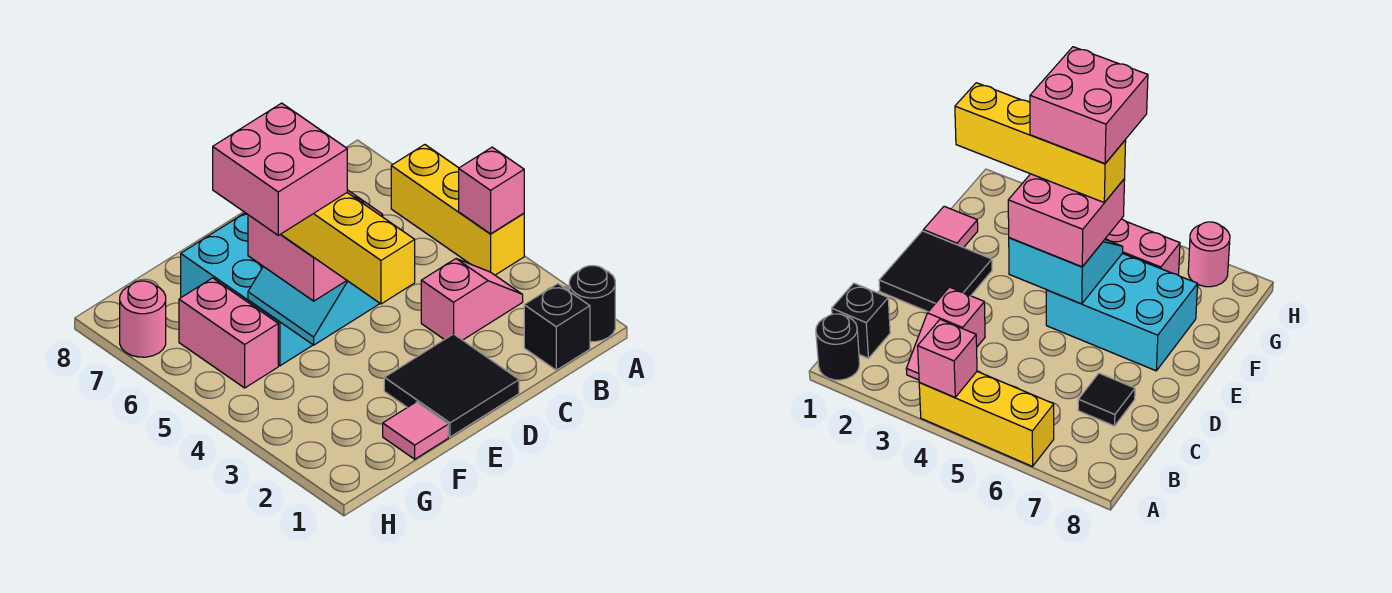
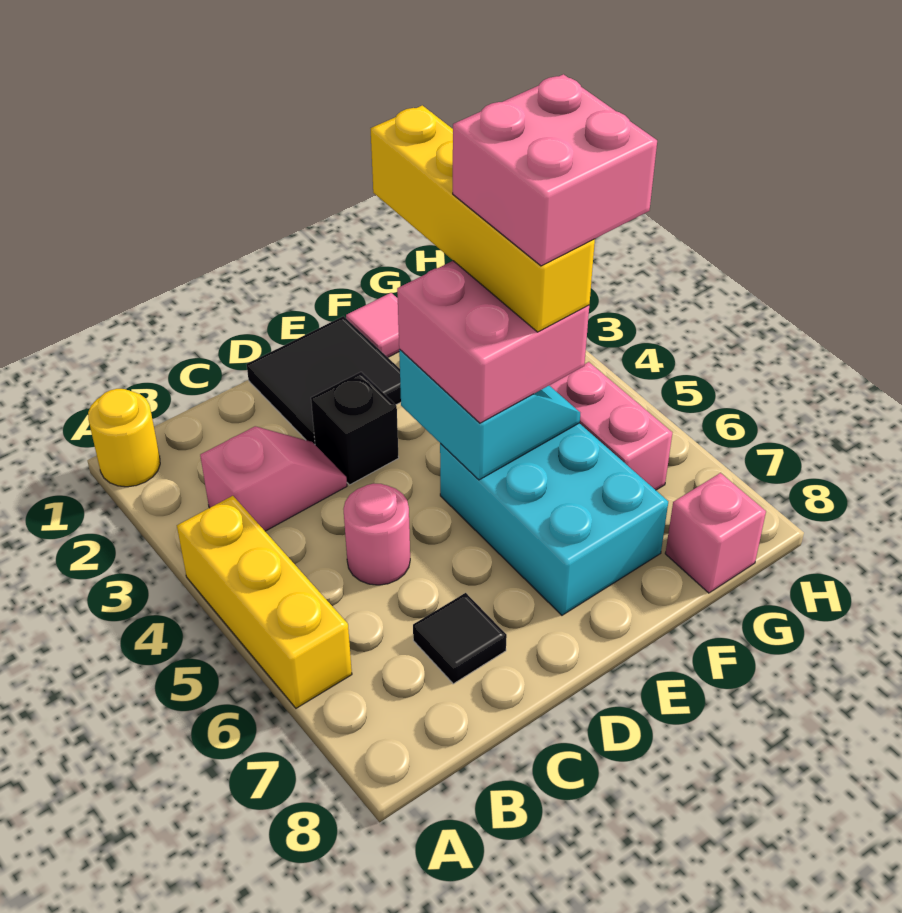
black round brick A1 level 1 -> yellow round brick A1 level 1
pink brick A4 level 2 -> pink brick G8 level 1
black brick B1 level 1 -> black brick D3 level 1
pink slope B3:C3 level 1 top C -> pink slope B3:C3 level 1 top B
pink round brick H7 level 1 -> pink round brick C5 level 1

